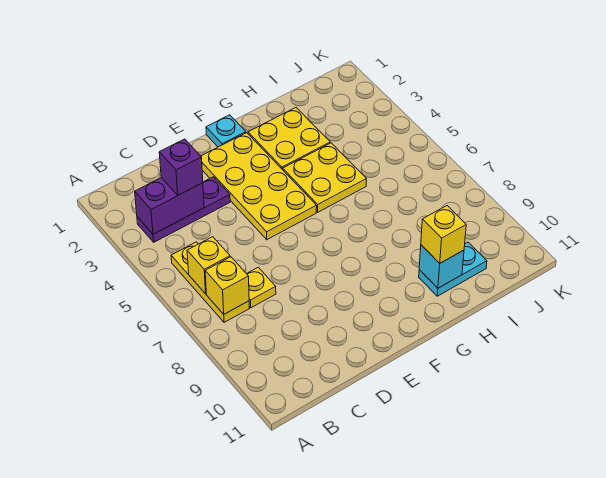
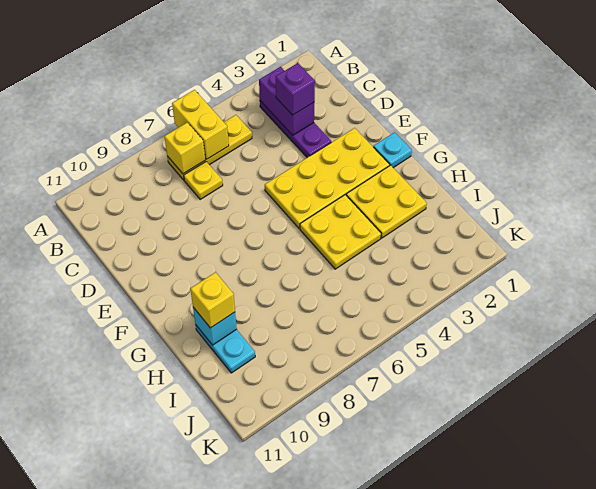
yellow brick B6 level 2 -> yellow brick A6:B6 level 2

